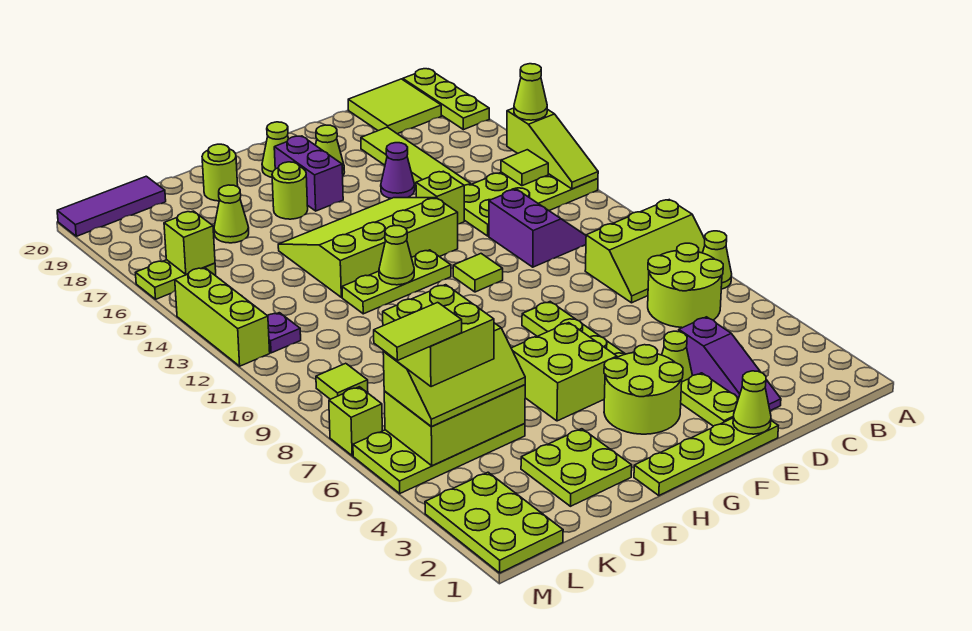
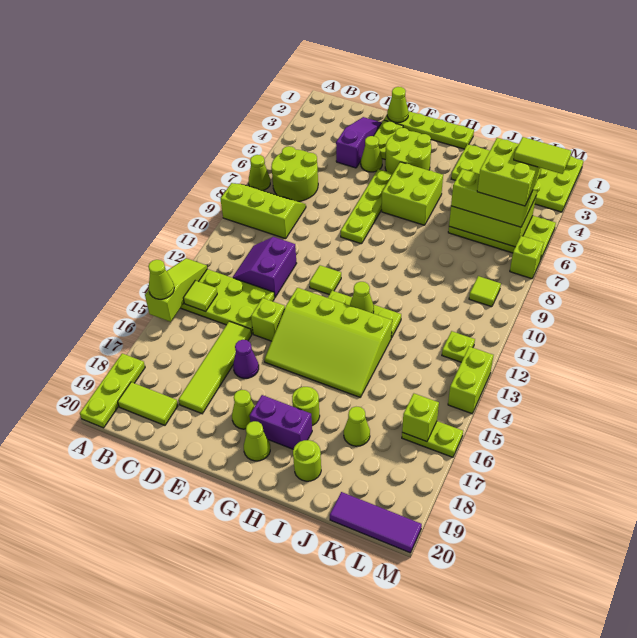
lime tile B19:C20 level 1 -> lime tile B19:C19 level 1
purple brick G17:G18 level 1 -> purple brick G18:H18 level 1
purple plate L12 level 1 -> lime plate L12 level 1
lime brick M12:M14 level 1 -> lime brick M13:M14 level 1

